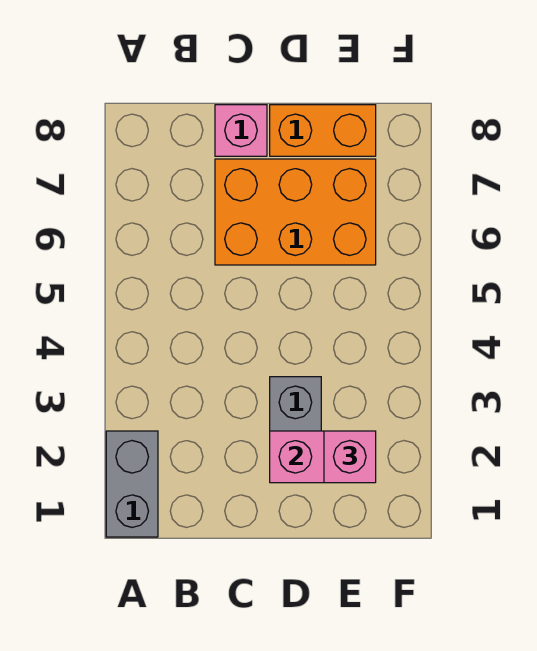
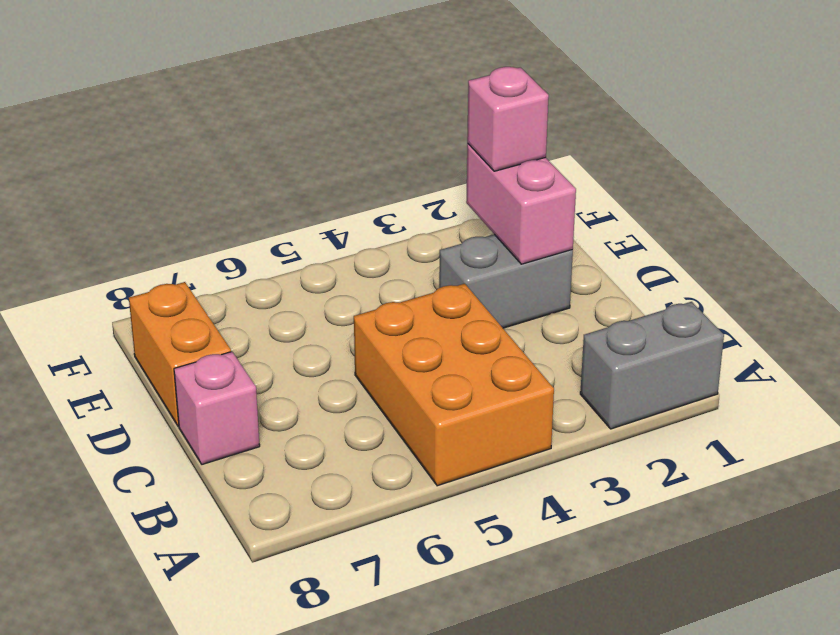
orange brick C6:E7 level 1 -> orange brick A4:C5 level 1

